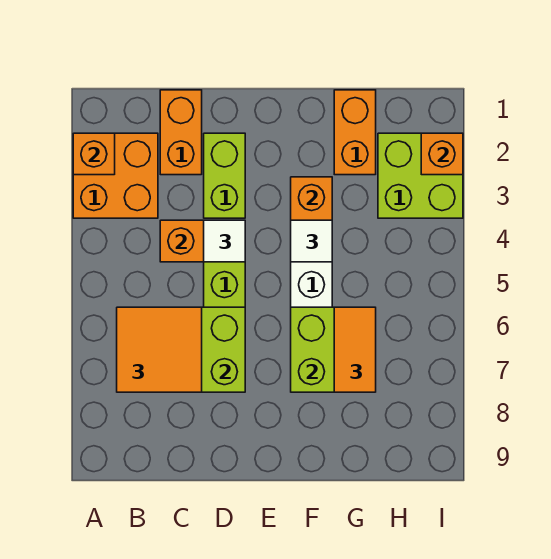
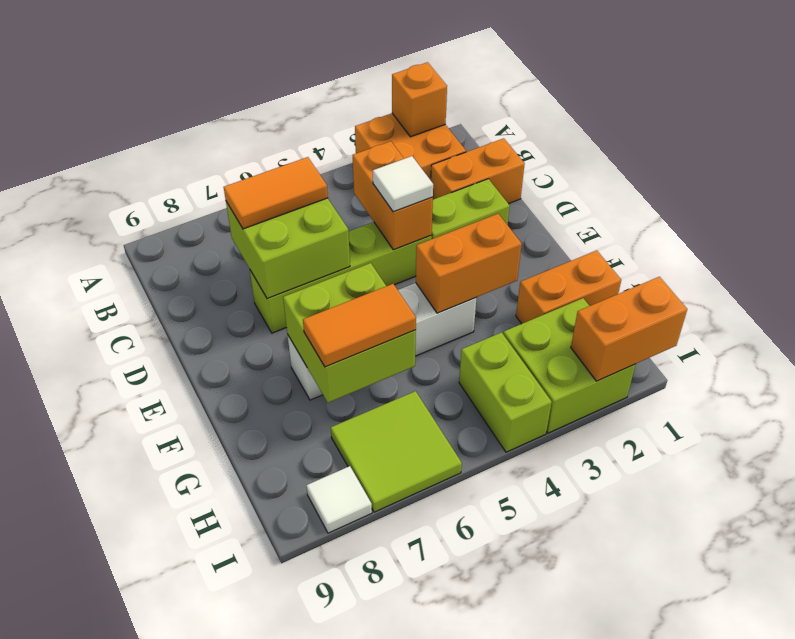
orange tile B6:C7 level 3 -> orange tile C6:C7 level 3
white tile F4 level 3 -> white tile I8 level 1
none -> lime brick H4:I4 level 1
none -> lime tile H6:I7 level 1
orange brick I2 level 2 -> orange brick I1:I2 level 2

